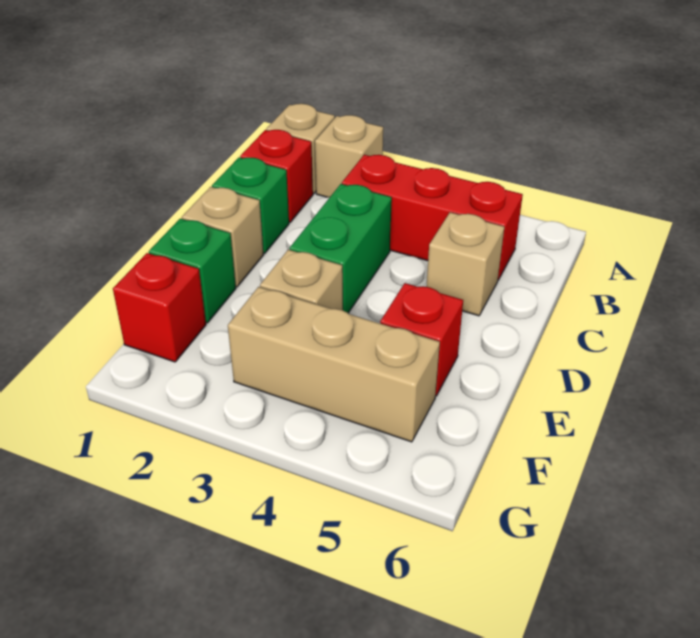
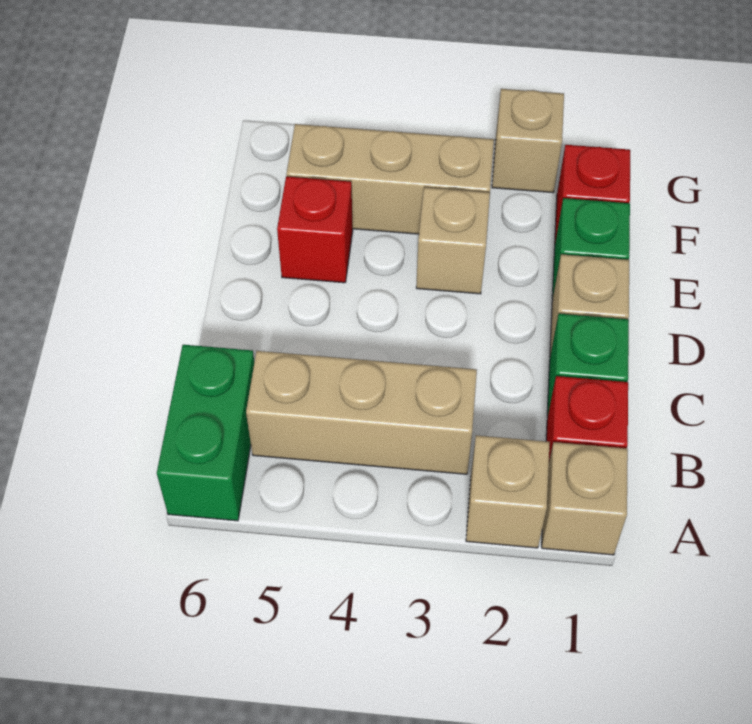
red brick B3:B5 level 1 -> tan brick B3:B5 level 1
green brick C3:D3 level 1 -> green brick A6:B6 level 1
tan brick C5 level 1 -> tan brick G2 level 1

